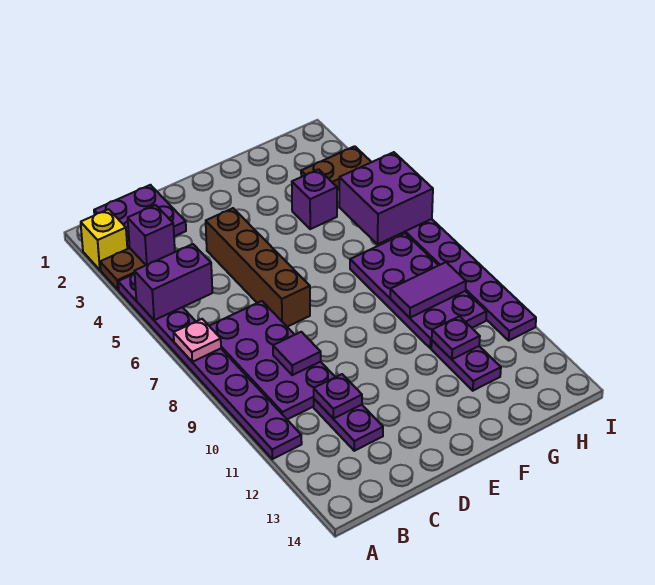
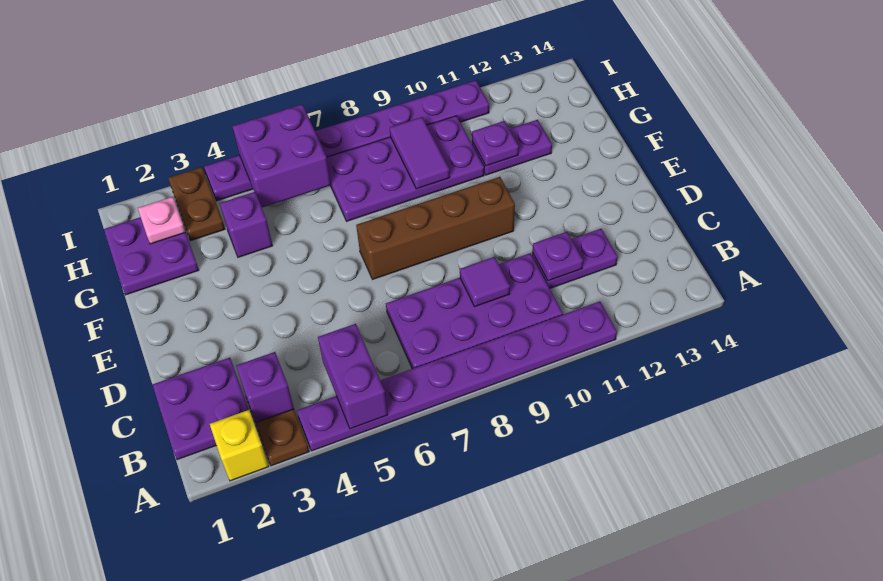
pink plate A7 level 2 -> pink plate H2 level 2
brown brick D4:D7 level 1 -> brown brick E7:E10 level 1
none -> purple plate G1:H2 level 1

